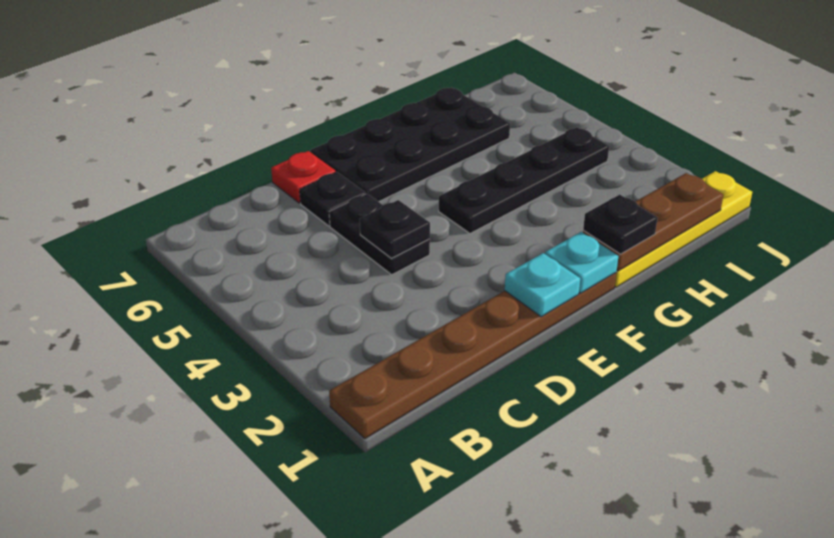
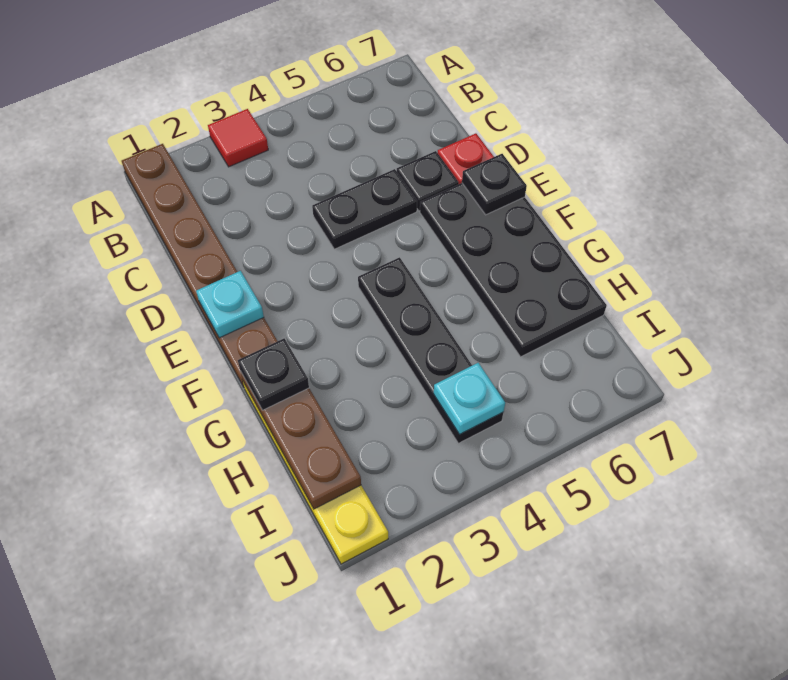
none -> red tile A3 level 1
black plate D4 level 2 -> black plate E7 level 2
cyan plate F1 level 2 -> cyan plate I4 level 2

